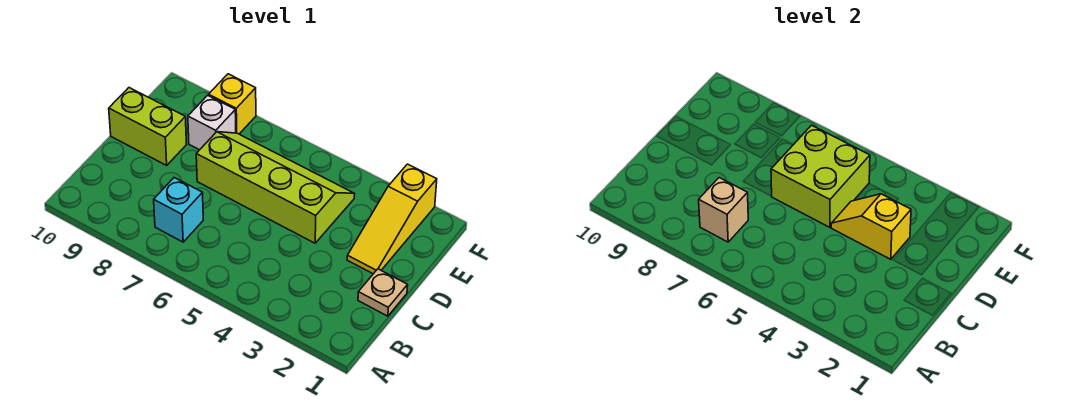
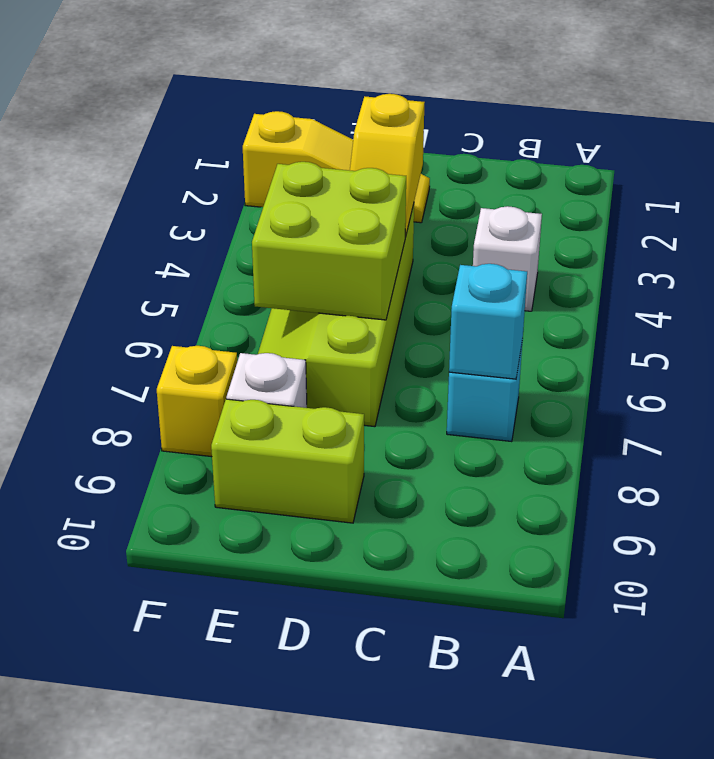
none -> white brick B4 level 1
tan brick B7 level 2 -> cyan brick B7 level 2
tan plate C1 level 1 -> none
lime brick D9:D10 level 1 -> lime brick D9:E9 level 1

